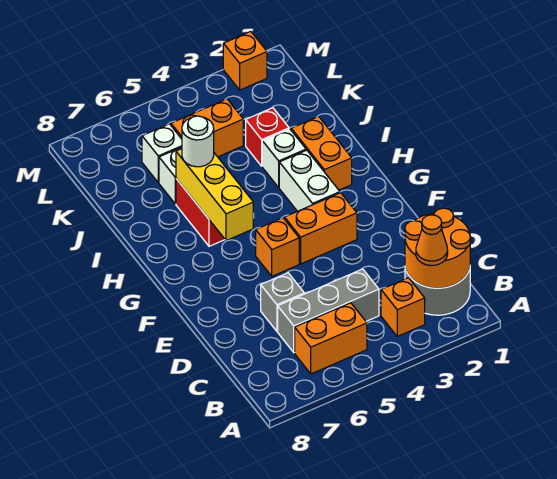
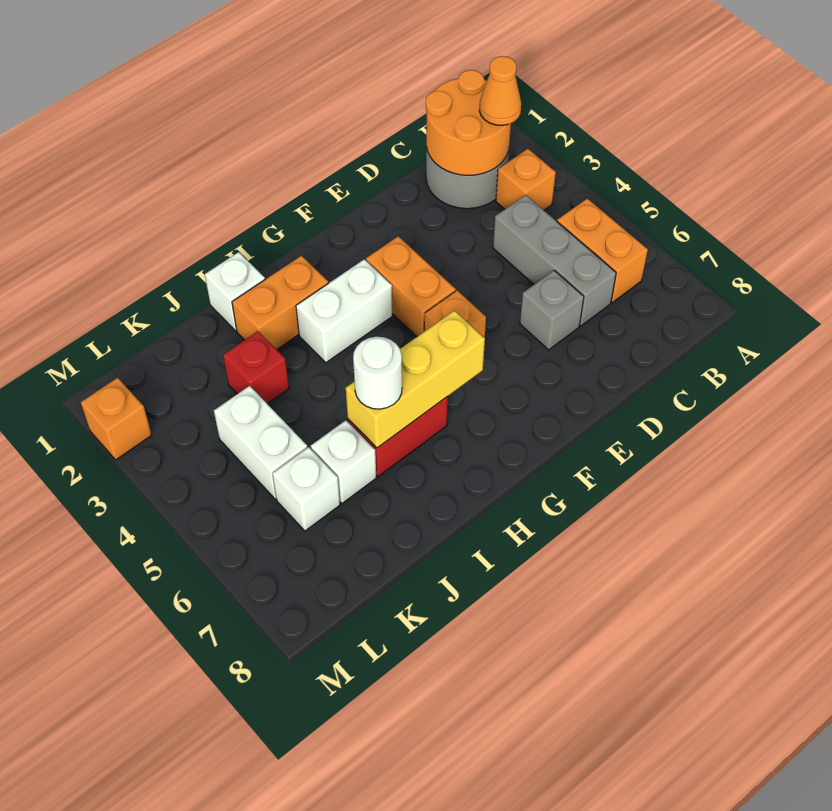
white brick I3 level 1 -> white brick I1 level 1
orange brick K4:K5 level 1 -> white brick K4:K5 level 1

